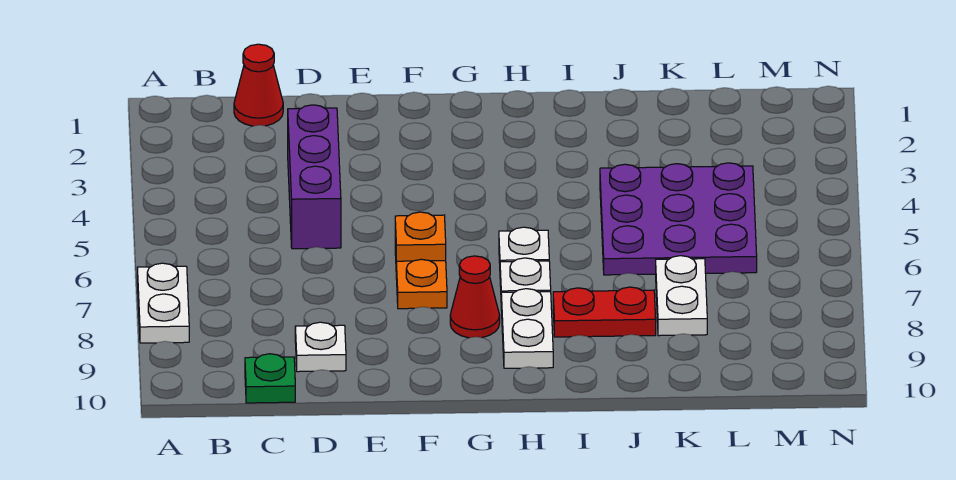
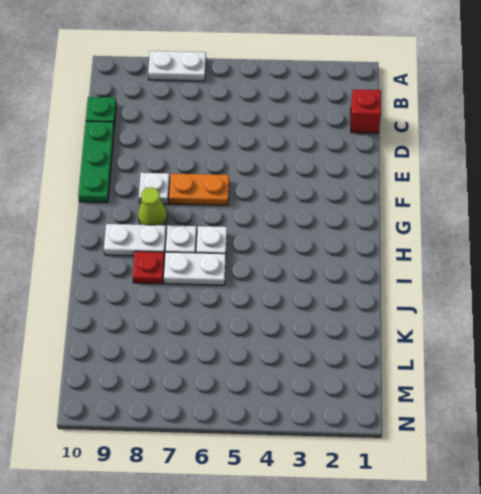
red cone C1 level 1 -> red brick C1 level 1
purple brick D3:D5 level 1 -> none
white plate D9 level 1 -> white plate F8 level 1
none -> green plate D10:F10 level 1
orange plate F6 level 2 -> none
red cone G8 level 1 -> lime cone G8 level 1
red plate I8:J8 level 1 -> red plate I8 level 1
purple plate J4:L6 level 1 -> none
white plate K7:K8 level 1 -> white plate I6:I7 level 1

